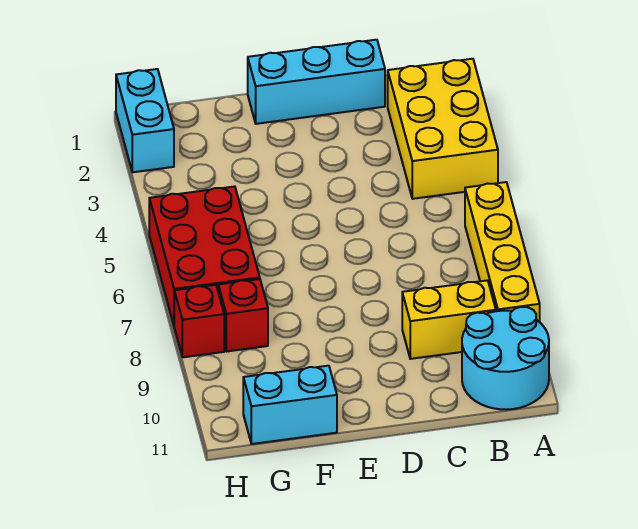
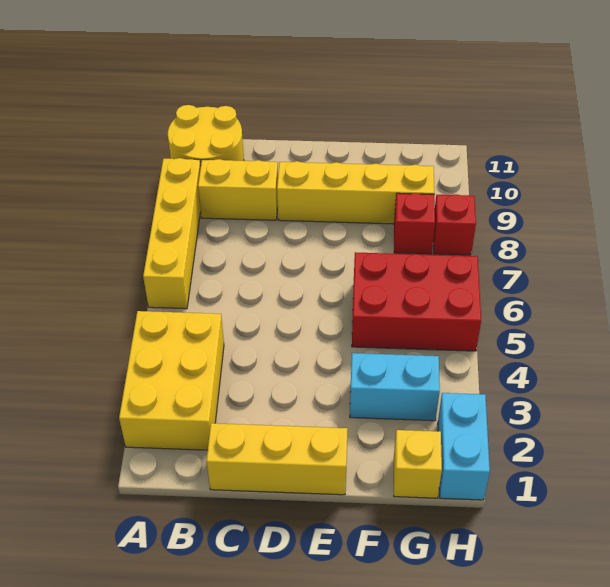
cyan round brick A10:B11 level 1 -> yellow round brick A10:B11 level 1
cyan brick C1:E1 level 1 -> yellow brick C1:E1 level 1
none -> yellow brick D9:G9 level 1
cyan brick F11:G11 level 1 -> cyan brick F3:G3 level 1
none -> yellow brick G1 level 1
red brick G5:H7 level 1 -> red brick F5:H6 level 1

